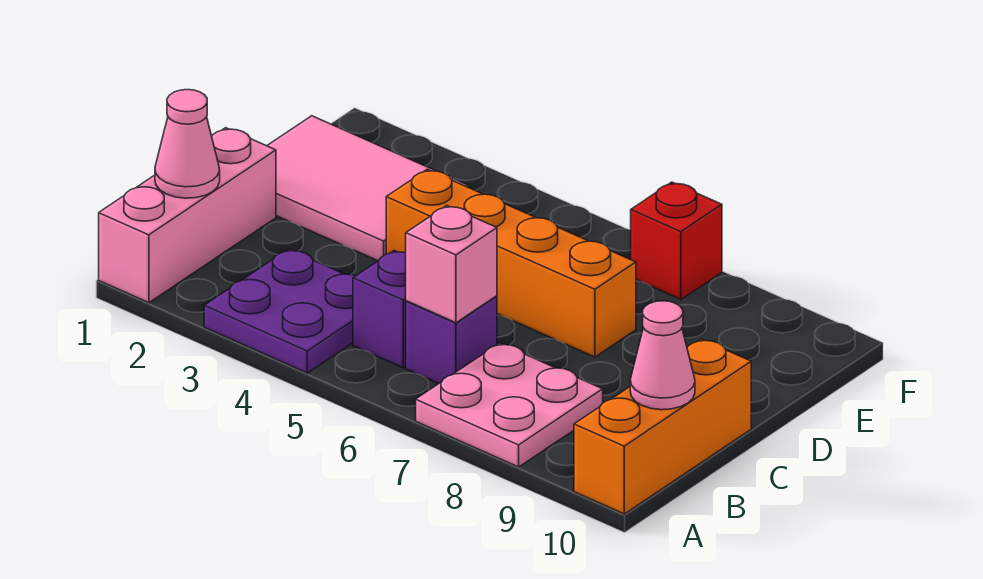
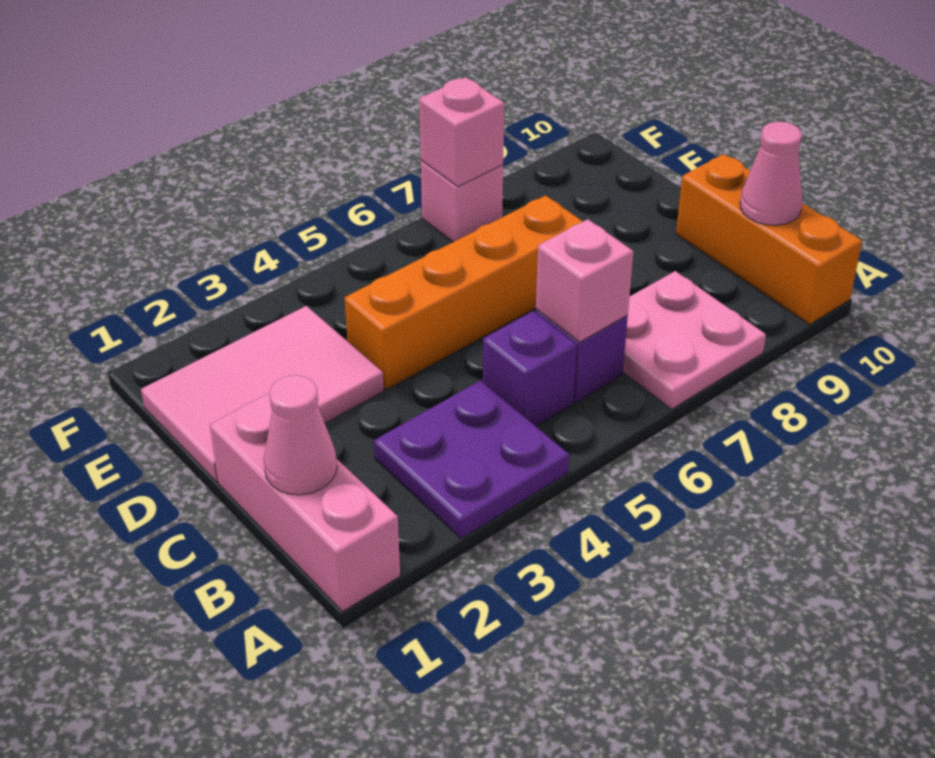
red brick F7 level 1 -> pink brick F7 level 1
none -> pink brick F7 level 2

